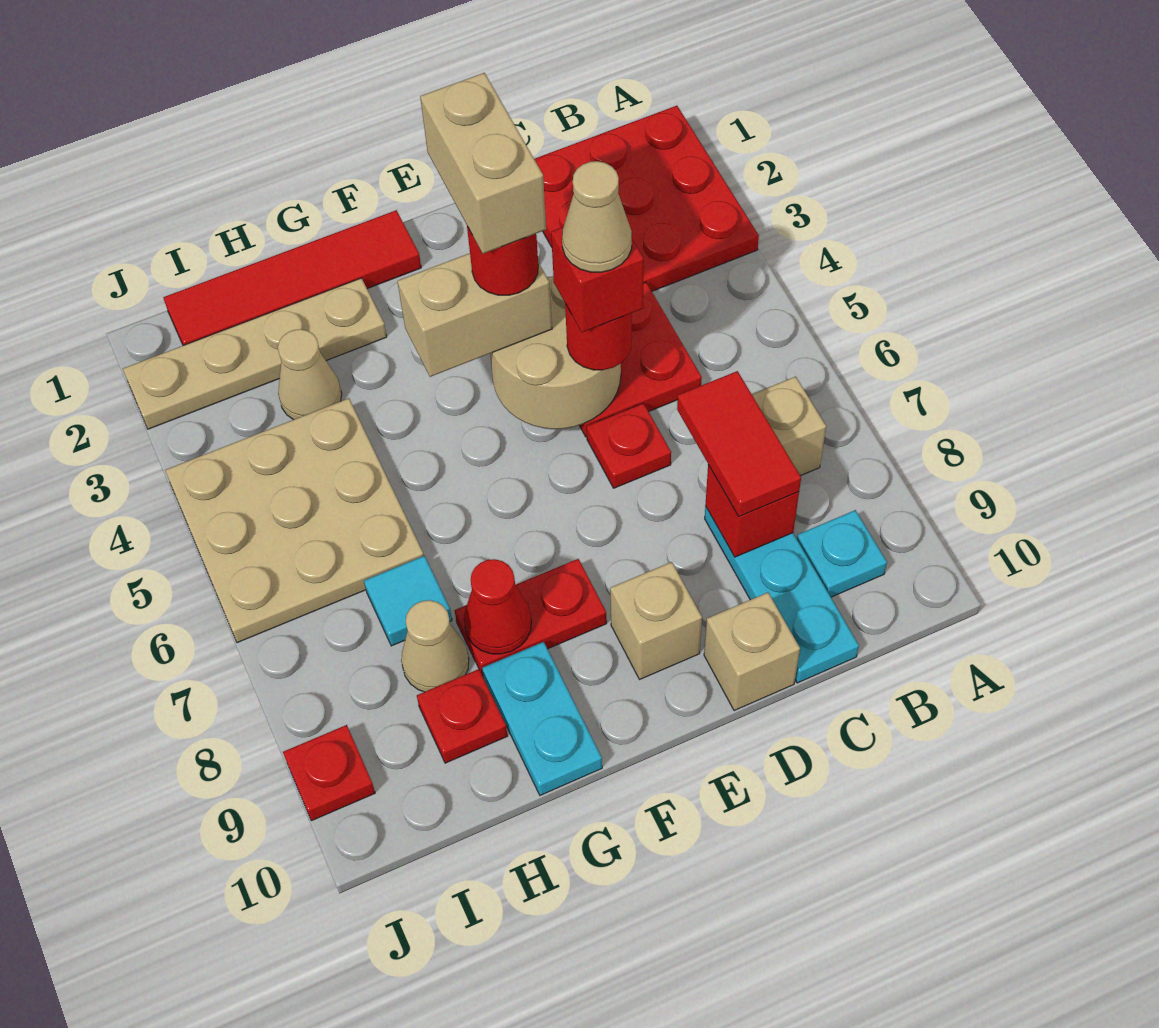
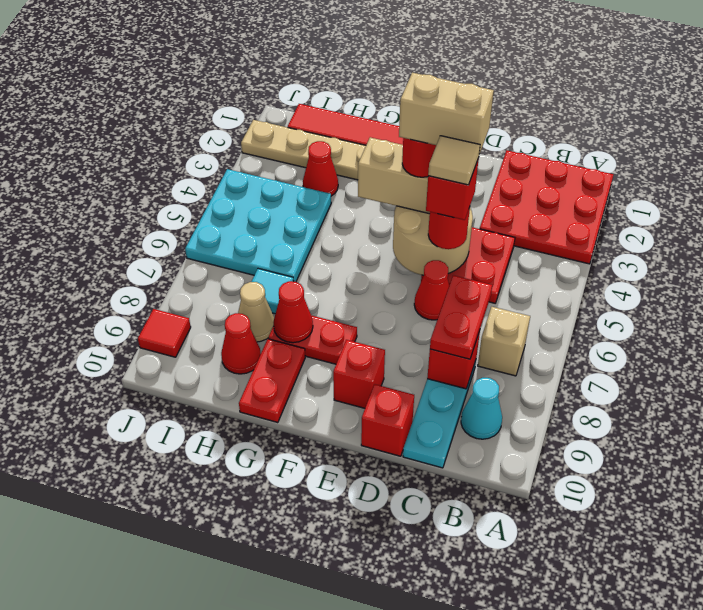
cyan plate B9 level 1 -> cyan cone B9 level 1
red tile C7:C8 level 3 -> red plate C7:C8 level 3
tan cone D5 level 5 -> tan tile D5 level 5
red plate D6 level 1 -> red cone D6 level 1
tan brick D10 level 1 -> red brick D10 level 1
tan brick E3:E4 level 5 -> tan brick D4:E4 level 5
tan brick E9 level 1 -> red brick E9 level 1
cyan plate G9:G10 level 1 -> red plate G9:G10 level 1
tan cone H3 level 1 -> red cone H3 level 1
tan plate H4:J6 level 1 -> cyan plate H4:J6 level 1
red plate H9 level 1 -> red cone H9 level 1
red plate J9 level 1 -> red tile J9 level 1

